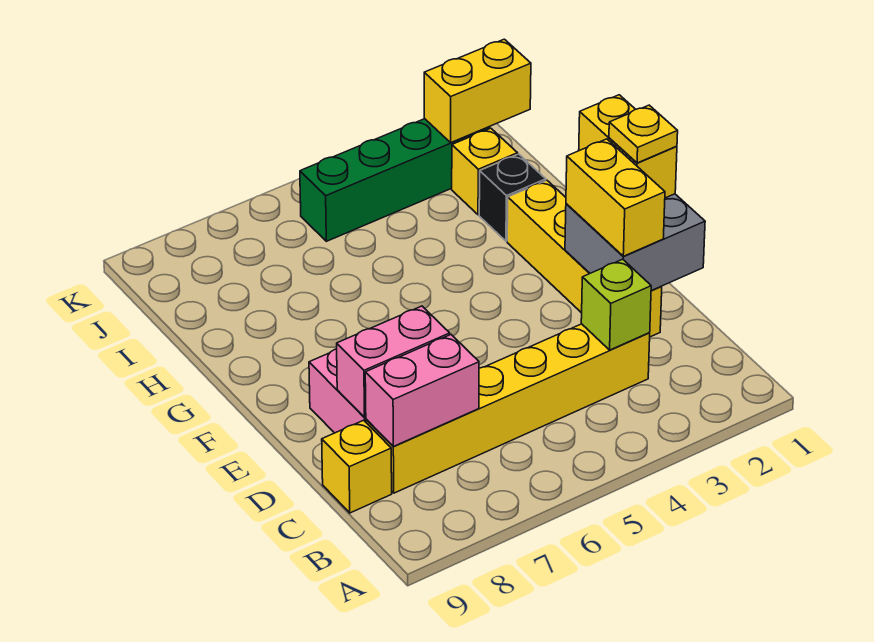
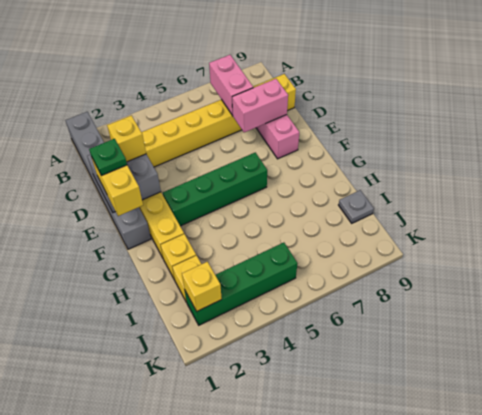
none -> grey brick A1:F1 level 1
lime brick C3 level 2 -> none
pink brick C7:C8 level 2 -> pink brick B7:C7 level 2
yellow brick D2:E2 level 3 -> yellow brick D2 level 3
yellow plate E1 level 4 -> green plate E1 level 4
none -> green brick F3:F6 level 1
black brick H2 level 1 -> yellow brick H2 level 1
none -> grey plate I9 level 1
yellow brick J1:J2 level 2 -> yellow brick J2 level 2

